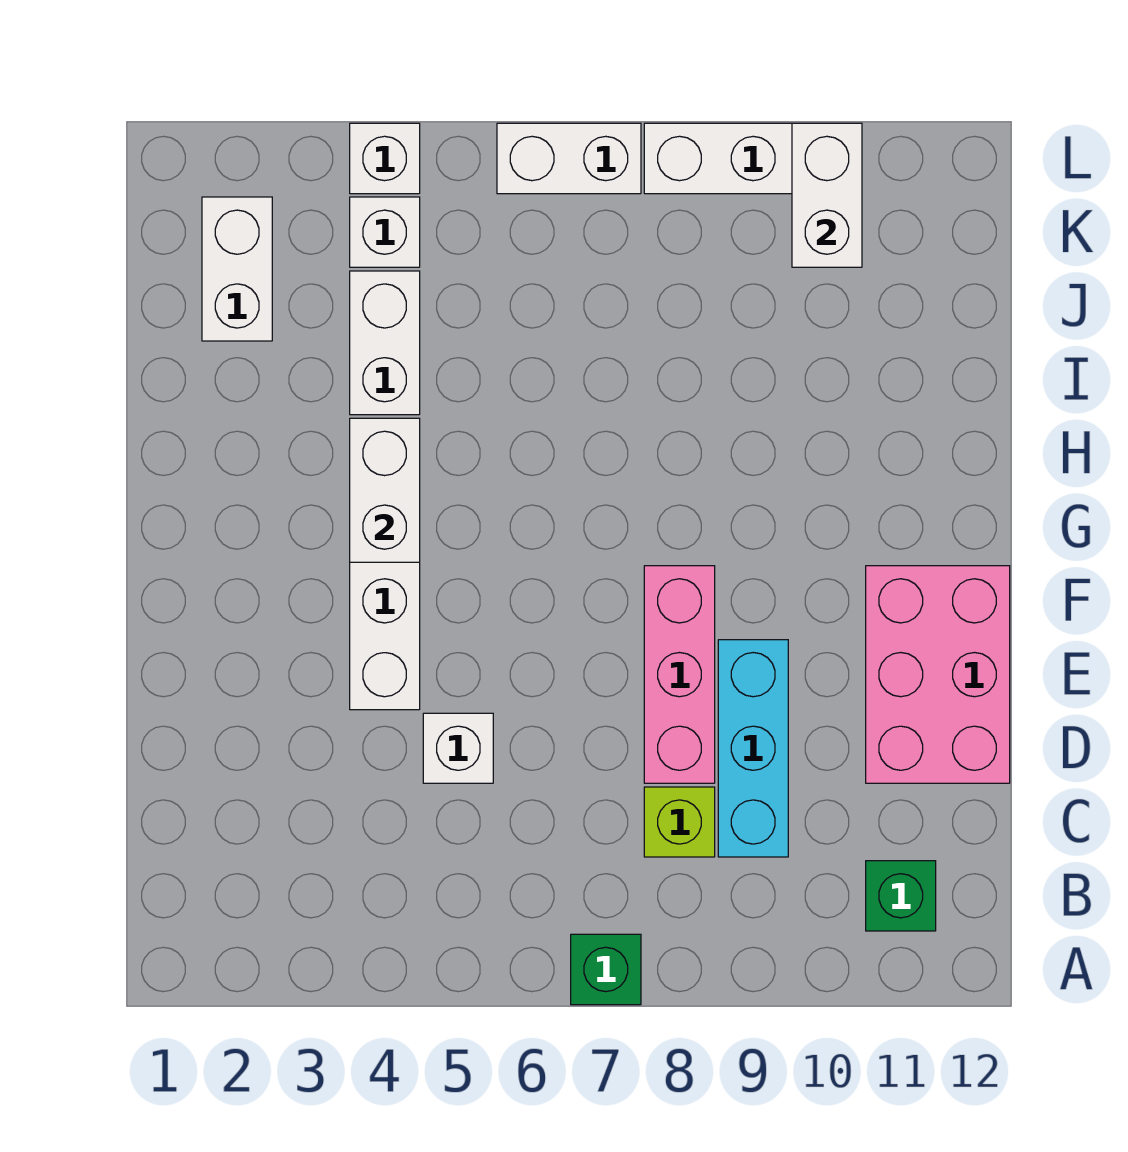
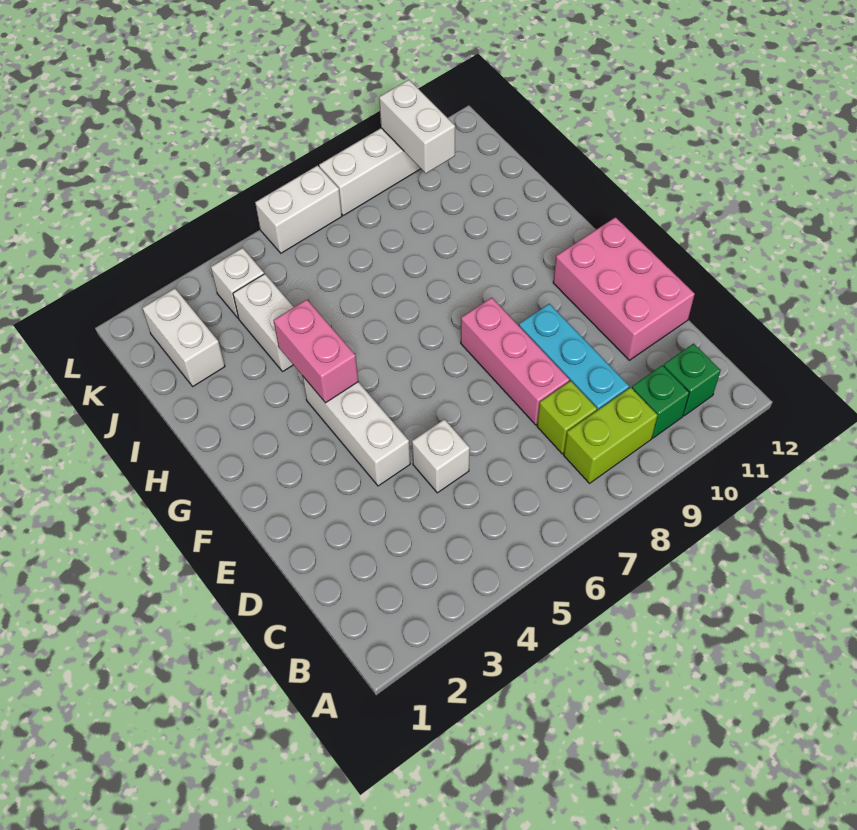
green brick A7 level 1 -> green brick B10 level 1
none -> lime brick B8:B9 level 1
white brick G4:H4 level 2 -> pink brick G4:H4 level 2
white brick L4 level 1 -> none

